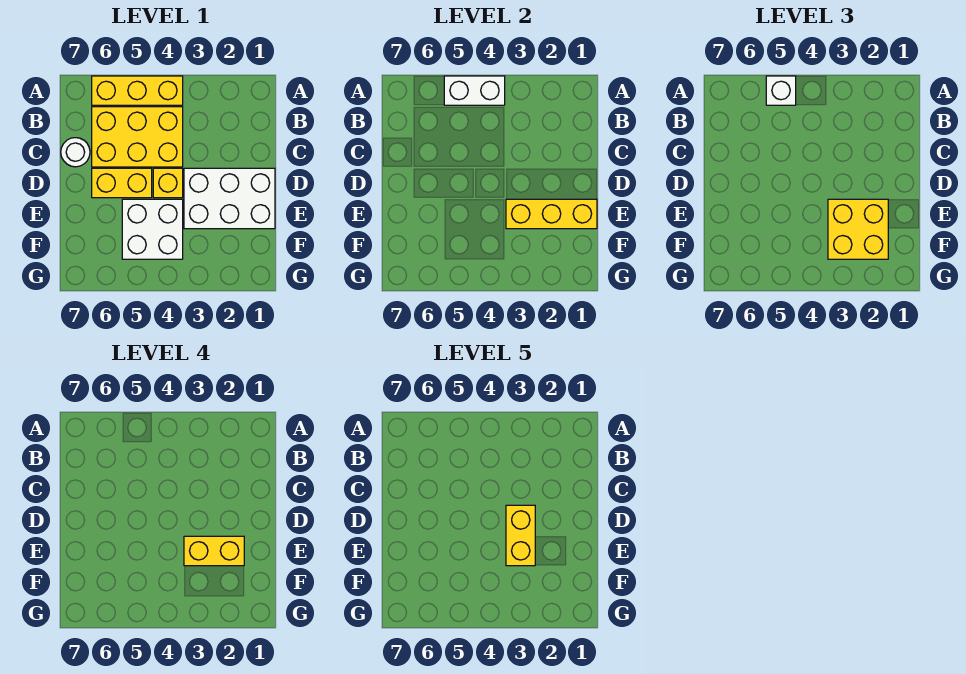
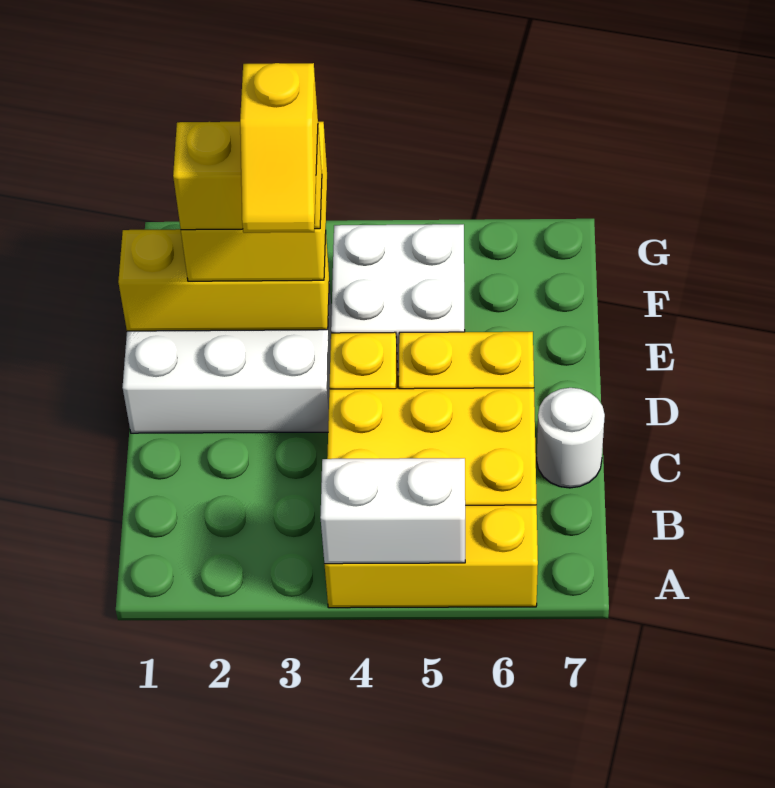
white brick A5 level 3 -> none
yellow brick D3:E3 level 5 -> yellow slope D3:E3 level 5 top E

